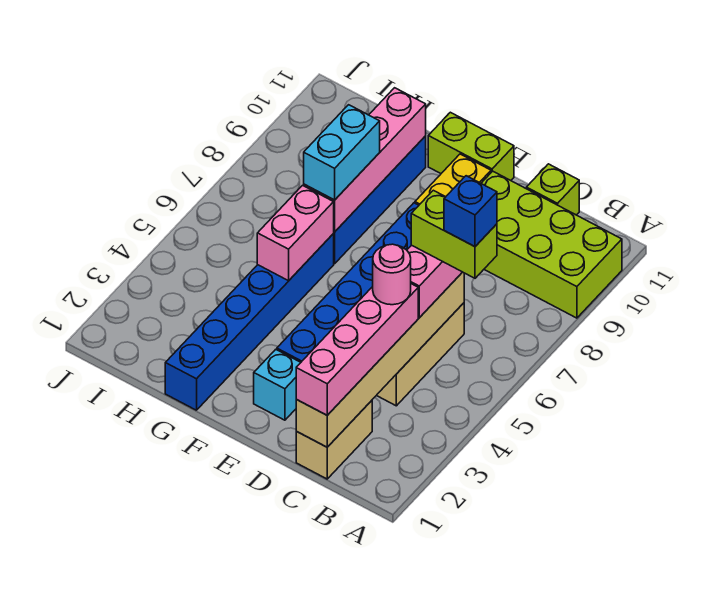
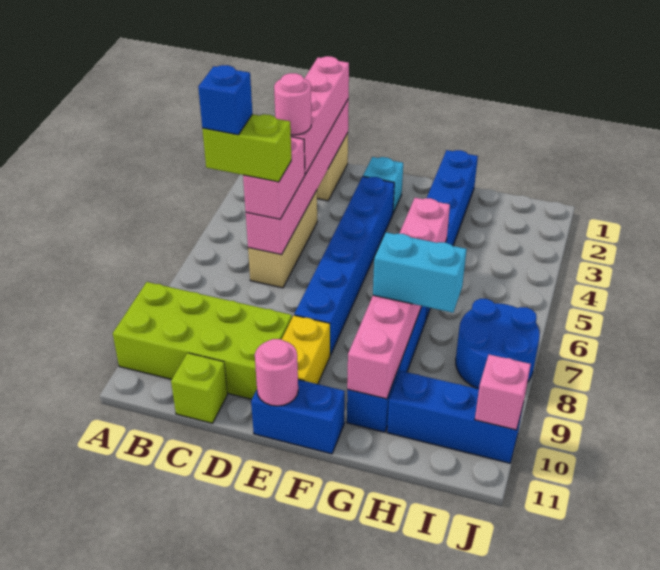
tan brick C1:C6 level 2 -> pink brick C1:C6 level 2
lime brick E11:F11 level 1 -> blue brick E11:F11 level 1
none -> pink round brick E11 level 2
cyan brick G7:G8 level 3 -> cyan brick G8:H8 level 3
none -> blue brick H10:J10 level 1
none -> blue round brick I7:J8 level 1
none -> pink brick J10 level 2

